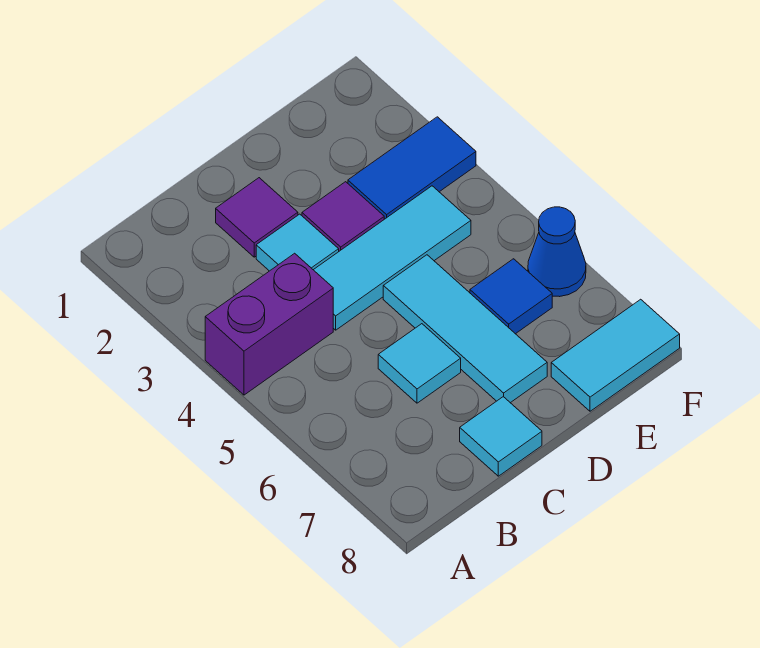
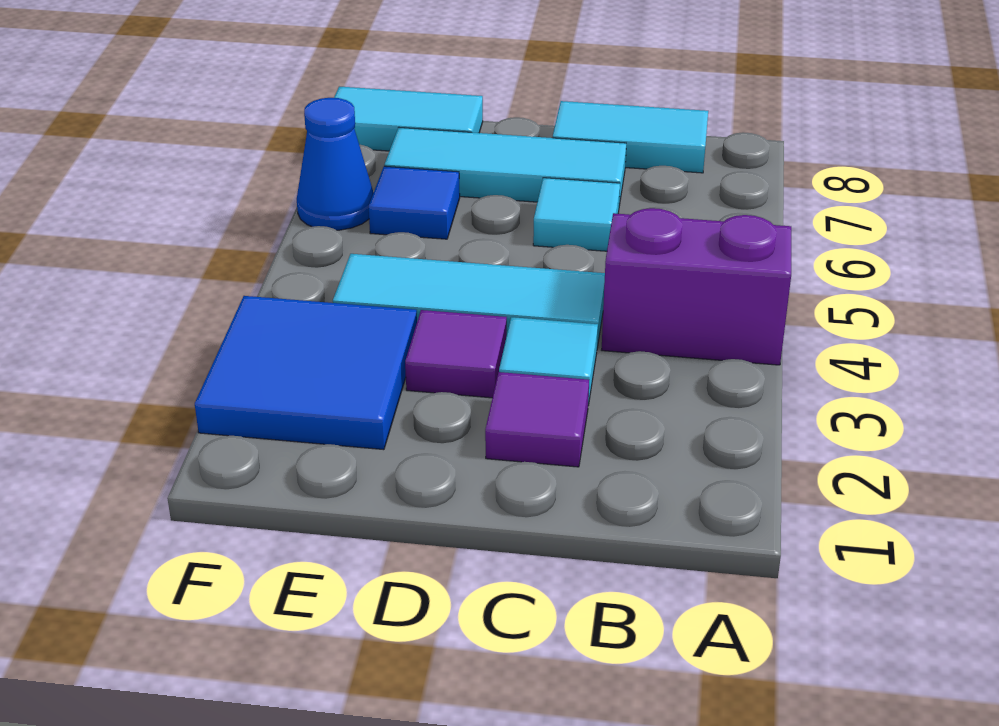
cyan tile C8 level 1 -> cyan tile B8:C8 level 1
cyan tile D5:D7 level 1 -> cyan tile C7:E7 level 1
blue tile E3:F3 level 1 -> blue tile E2:F3 level 1

